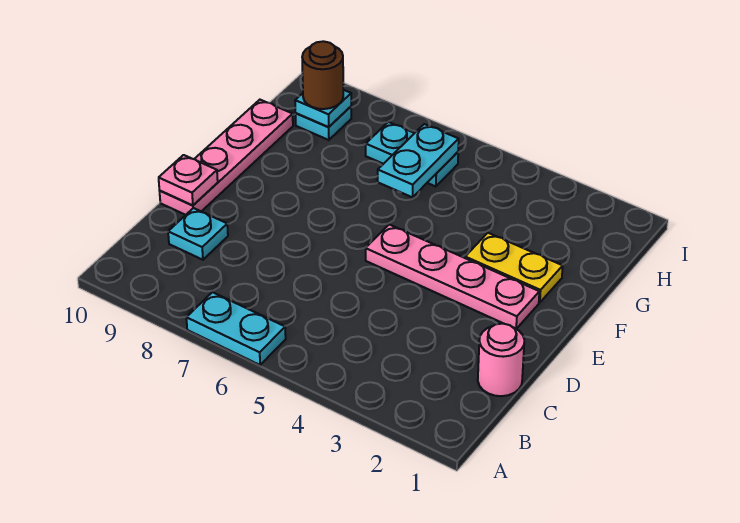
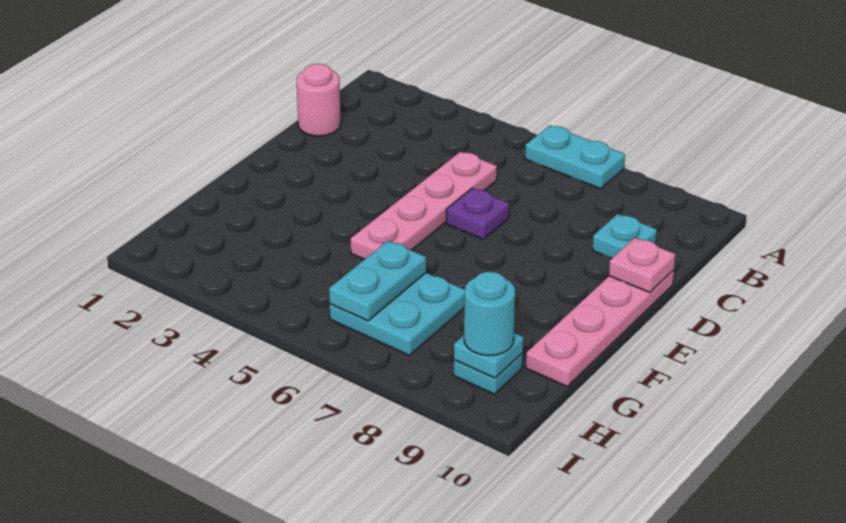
none -> purple plate D6 level 1
pink plate E2:E5 level 1 -> pink plate C5:F5 level 1
yellow plate F2:F3 level 1 -> none
cyan plate H6:H7 level 1 -> cyan plate G6:H7 level 1
brown round brick H9 level 3 -> cyan round brick H9 level 3

